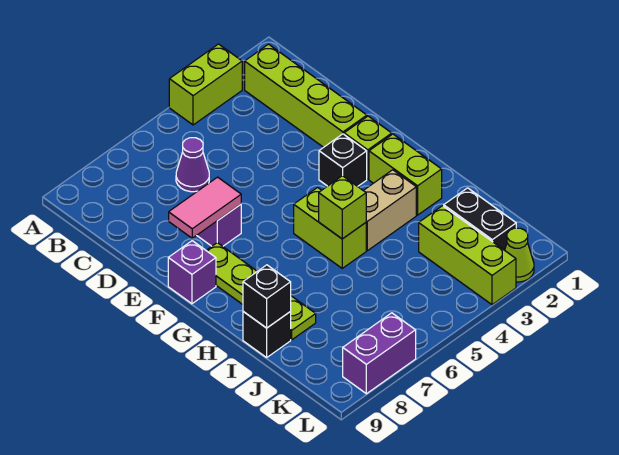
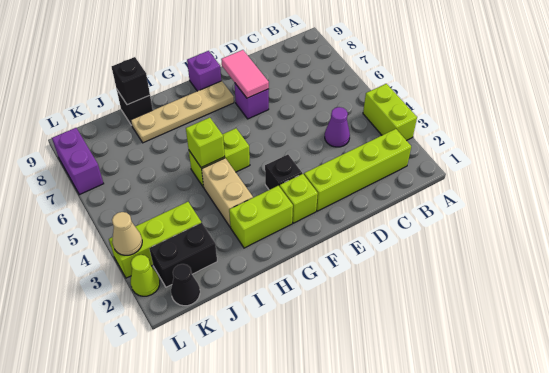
purple cone C6 level 1 -> purple cone C4 level 1
lime plate F8:I8 level 1 -> tan plate F8:I8 level 1
none -> black cone K1 level 1
none -> tan cone L3 level 2

